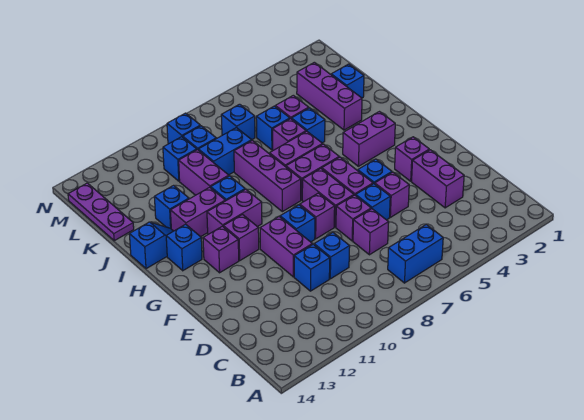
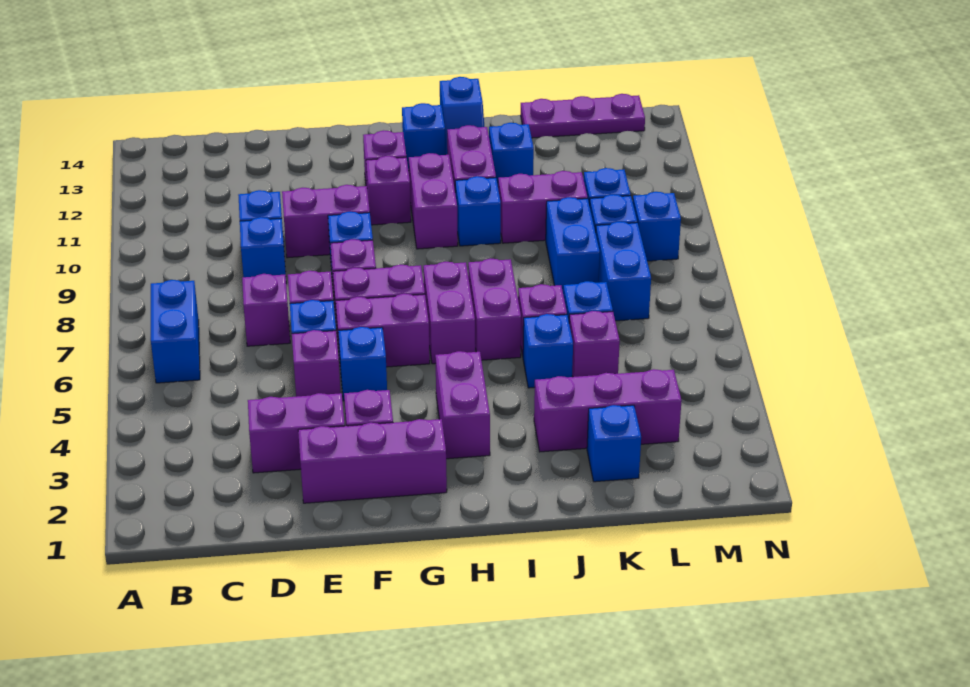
purple brick H8:J8 level 1 -> purple brick E2:G2 level 1
blue brick L7 level 1 -> blue brick L7:L8 level 1

